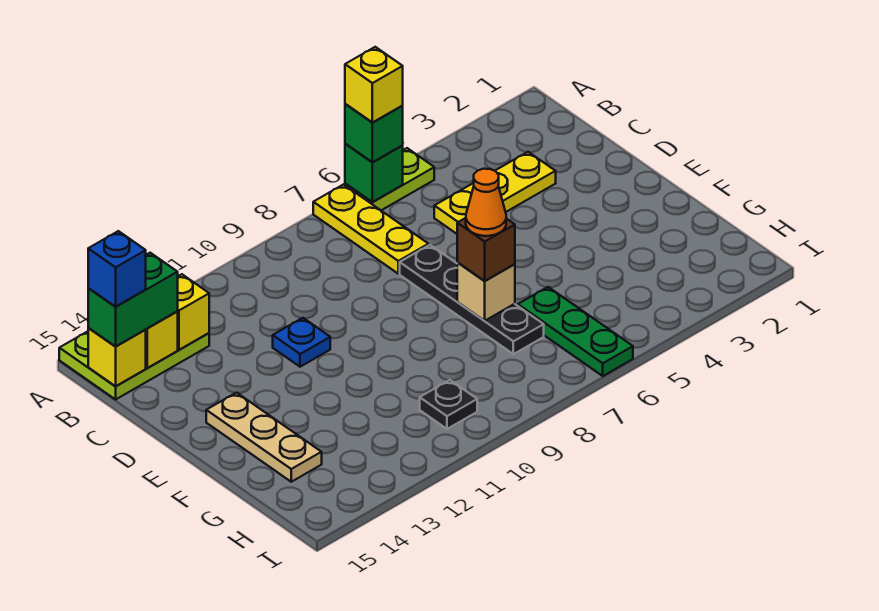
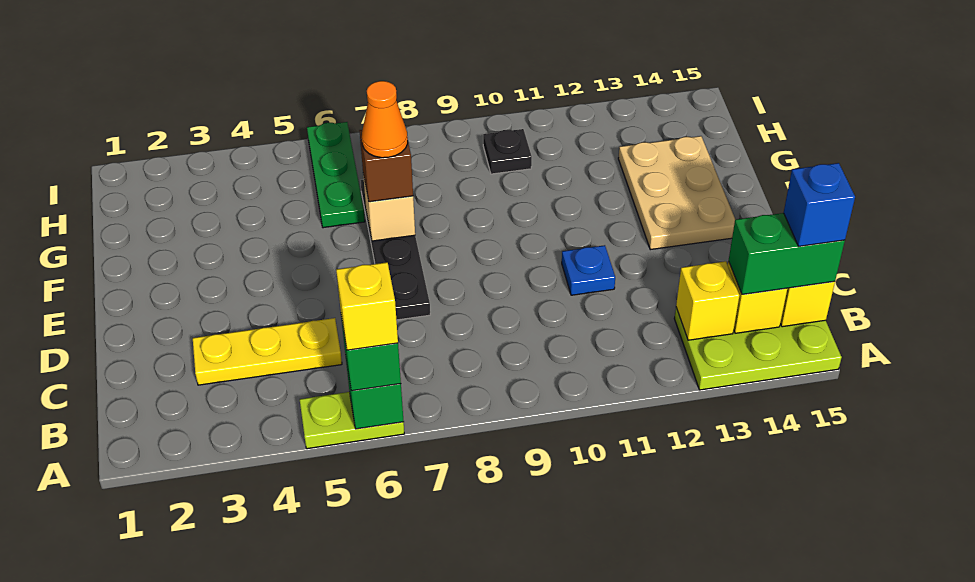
yellow plate A7:C7 level 1 -> none
tan plate E14:G14 level 1 -> tan plate E13:G14 level 1

